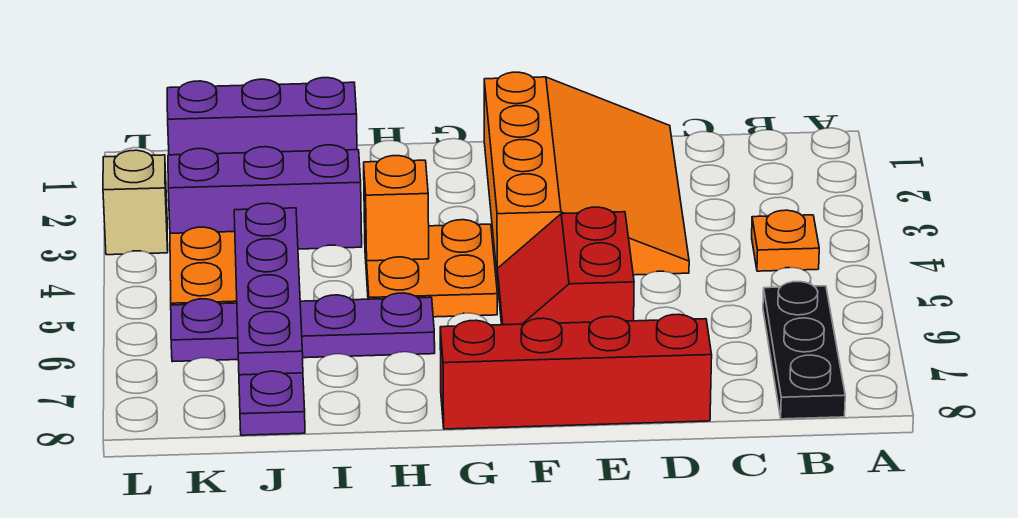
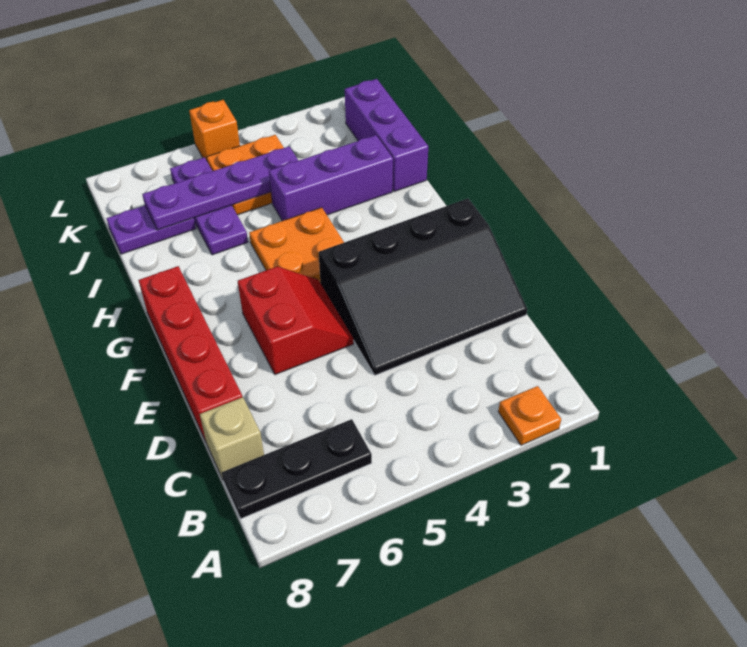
orange plate B4 level 1 -> orange plate A2 level 1
orange slope D1:F4 level 1 top F -> black slope D1:F4 level 1 top F
red slope E5:F6 level 1 top E -> red slope E5:F6 level 1 top 6
orange brick H4 level 2 -> orange brick L5 level 1
purple plate H6:K6 level 1 -> purple plate I6:K6 level 1
purple brick I3:K3 level 1 -> purple brick I2:I4 level 1
tan brick L3 level 1 -> tan brick C8 level 1

